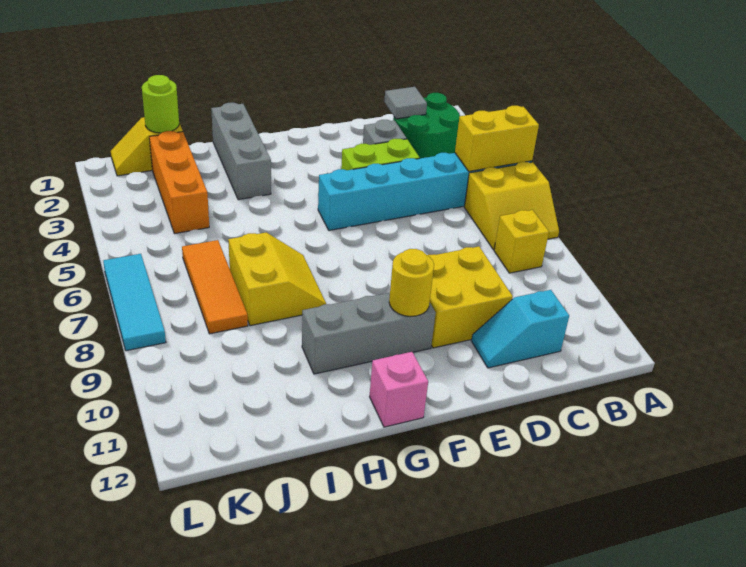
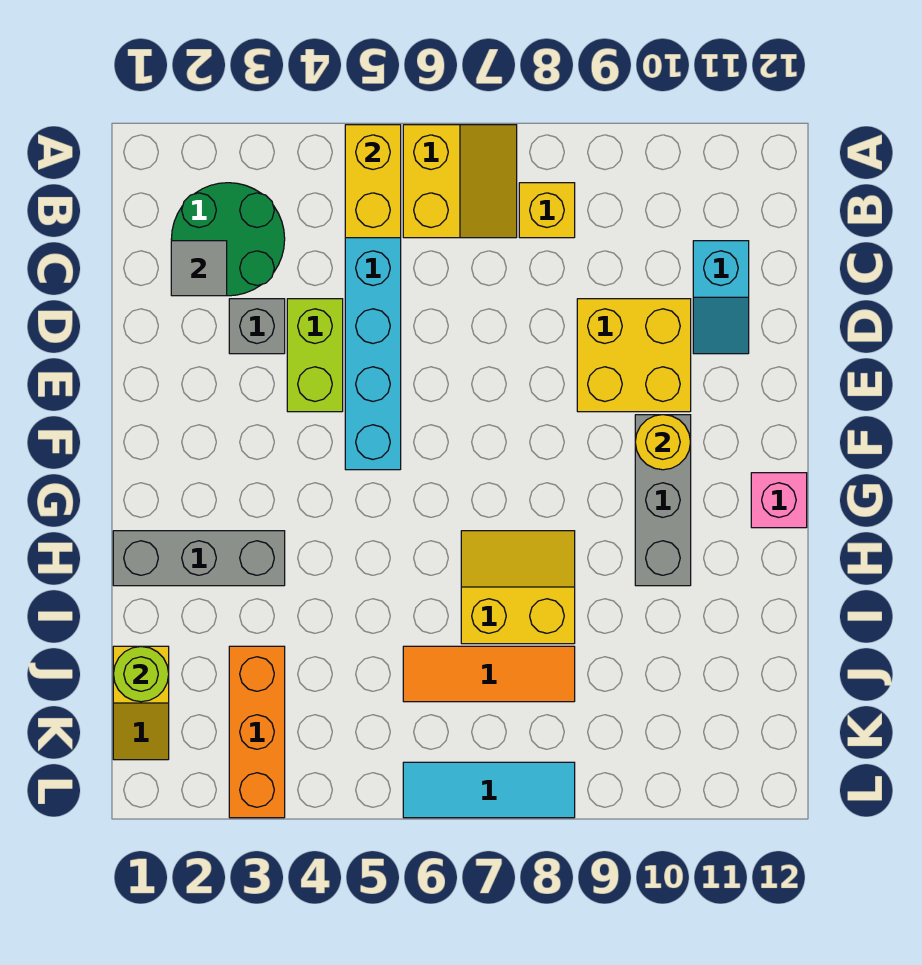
orange brick J2:J4 level 1 -> orange brick J3:L3 level 1

